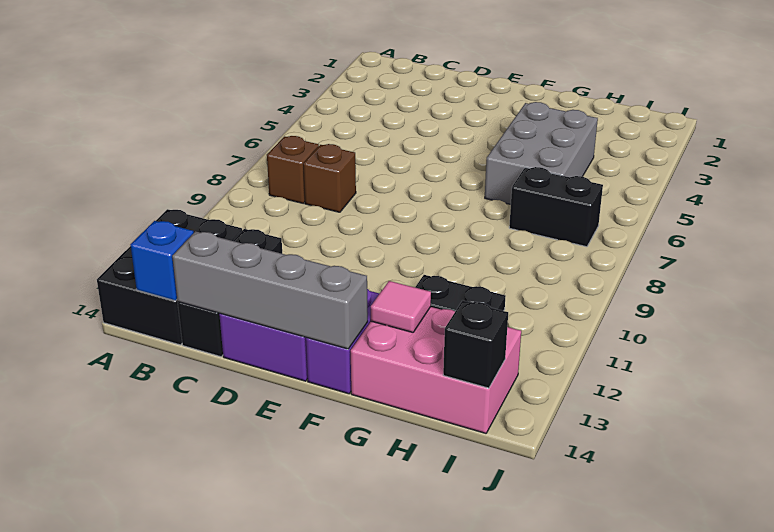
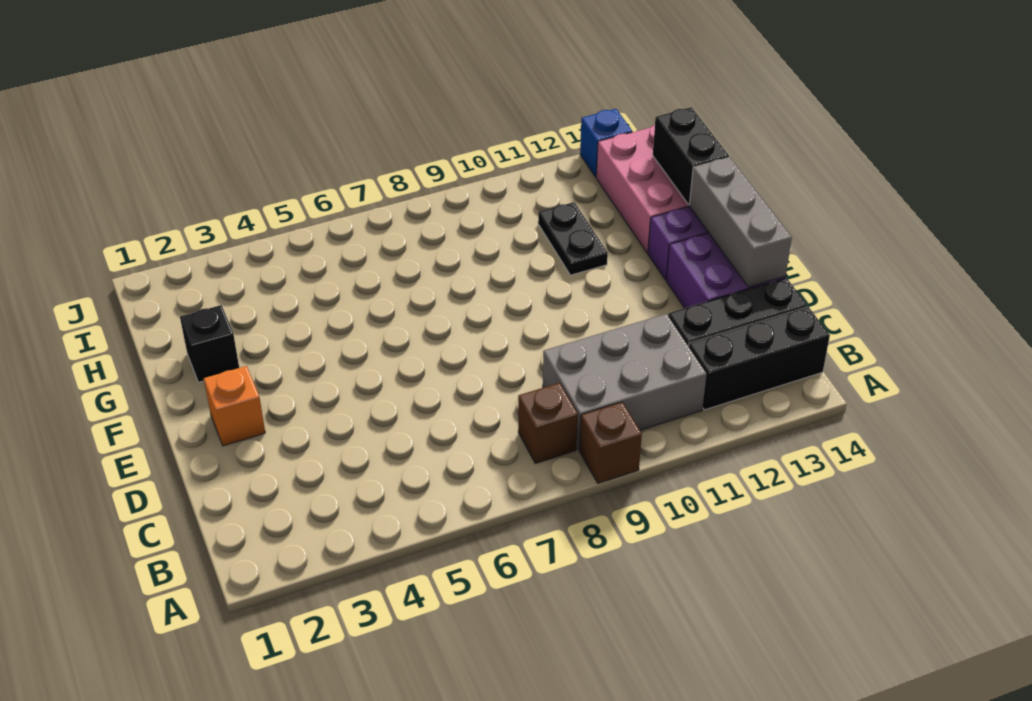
black brick A12:B14 level 1 -> black brick B12:B14 level 1
blue brick B14 level 2 -> blue brick J13 level 1
brown brick C8 level 1 -> brown brick A9 level 1
grey brick C14:F14 level 2 -> grey brick D14:F14 level 2
none -> orange brick E2 level 1
grey brick G4:H6 level 1 -> grey brick B9:C11 level 1
pink tile G13 level 2 -> none
black brick H7:I7 level 1 -> black brick G14:H14 level 2
black brick I14 level 2 -> black brick G2 level 1

